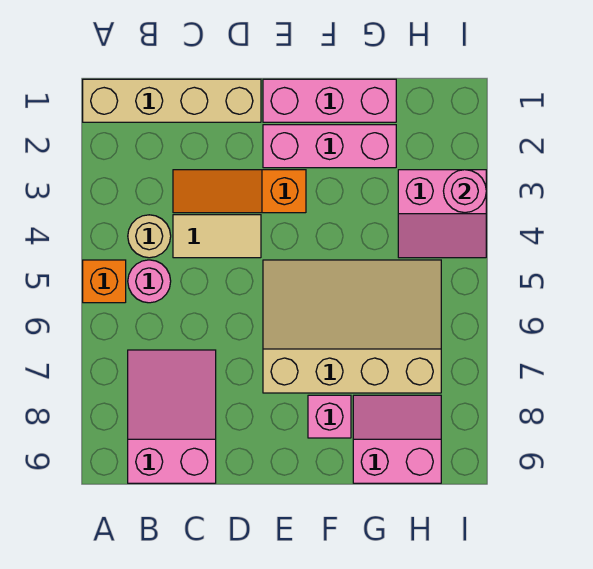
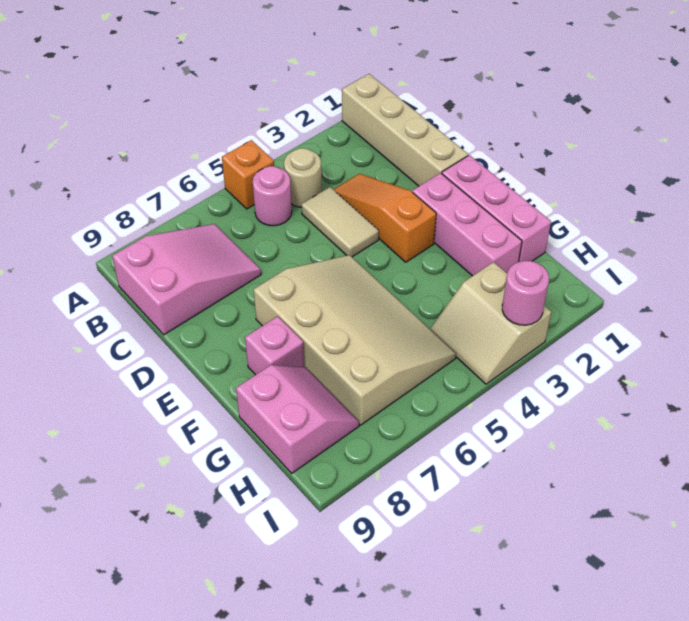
pink slope H3:I4 level 1 top 3 -> tan slope H3:I4 level 1 top 3

